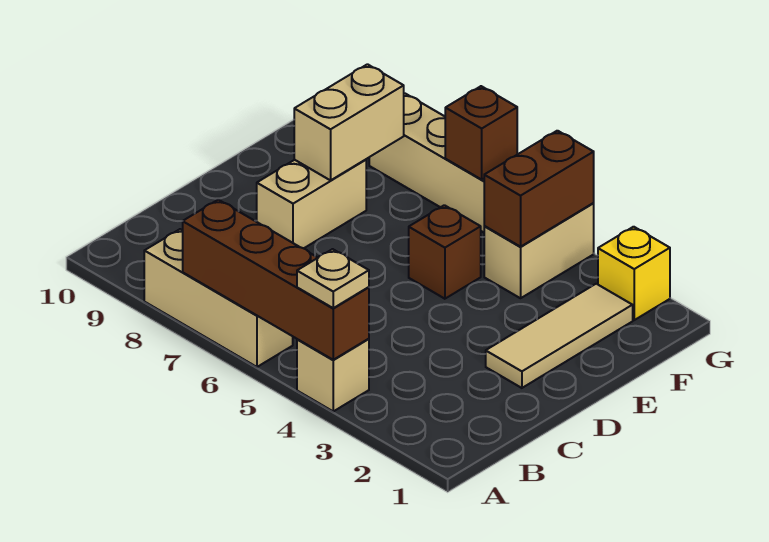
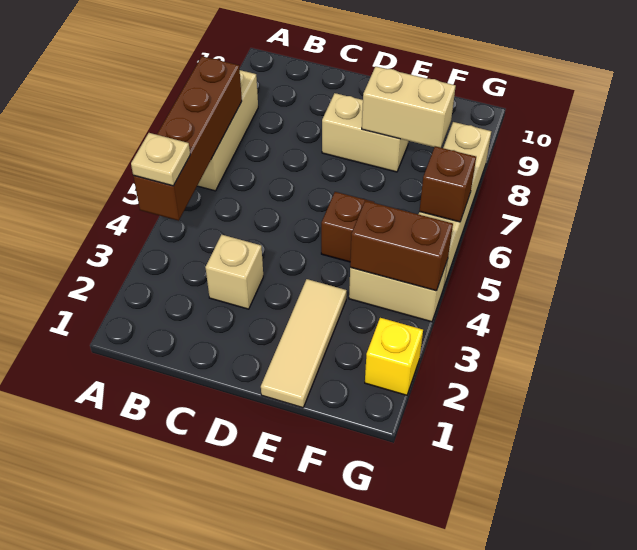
tan brick A4 level 1 -> tan brick C3 level 1
tan tile D2:F2 level 1 -> tan tile E1:E3 level 1

